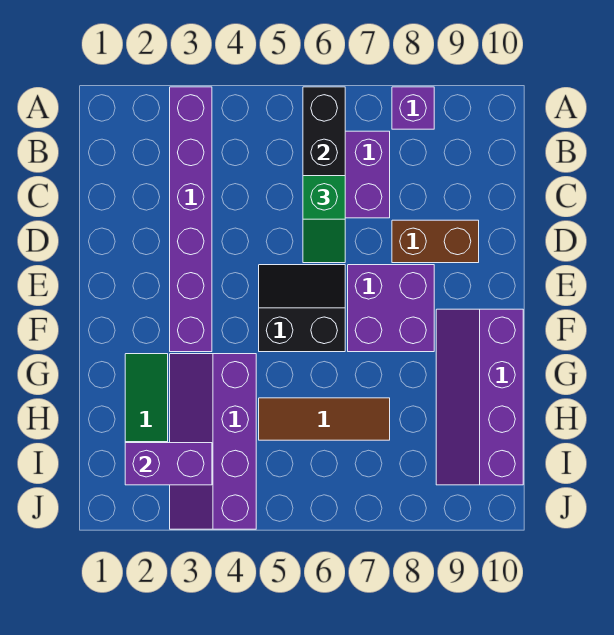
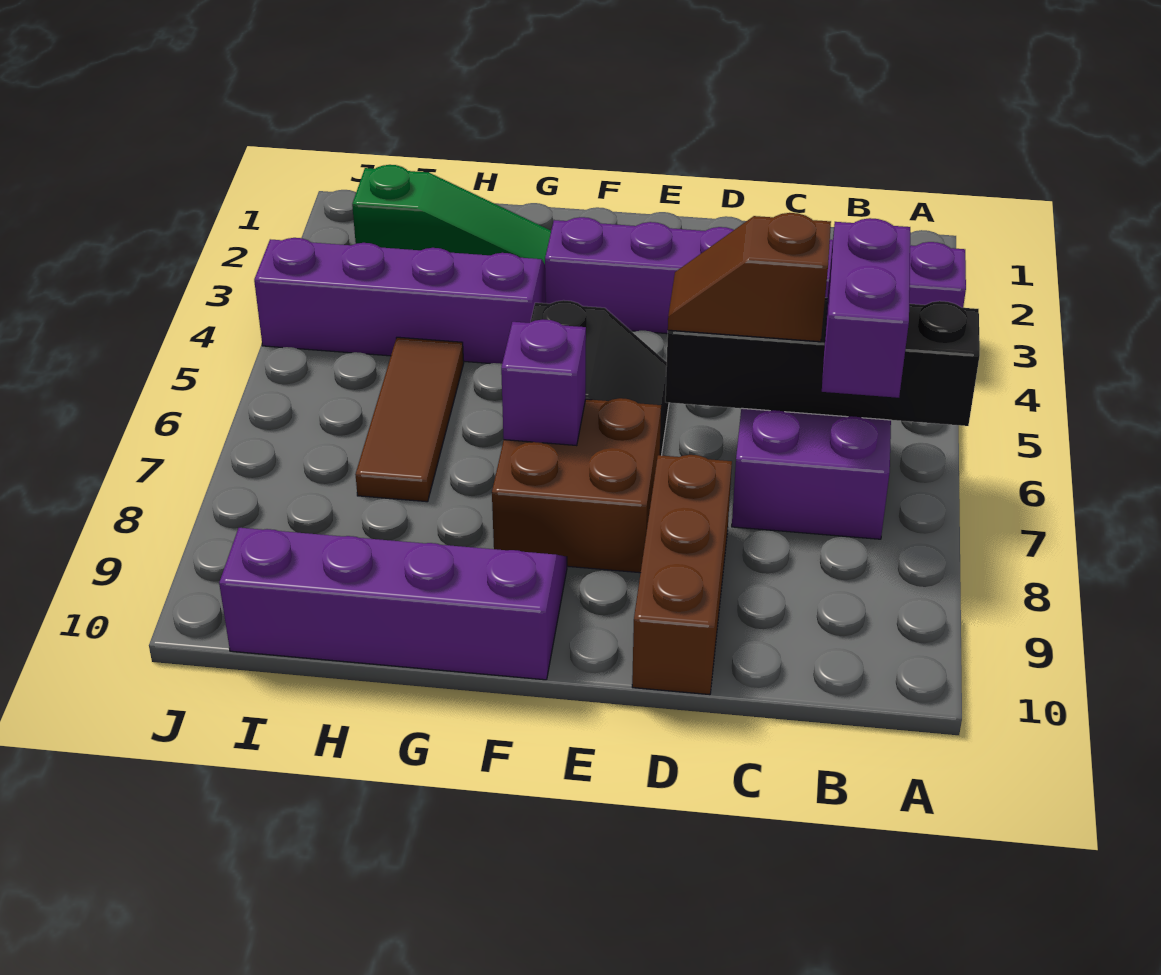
purple brick A8 level 1 -> purple brick F7 level 2
green slope C6:D6 level 3 top C -> brown slope C6:D6 level 3 top C
brown brick D8:D9 level 1 -> brown brick D8:D10 level 1
purple brick E7:F8 level 1 -> brown brick E7:F8 level 1
purple brick I2:I3 level 2 -> purple brick B6:B7 level 3

